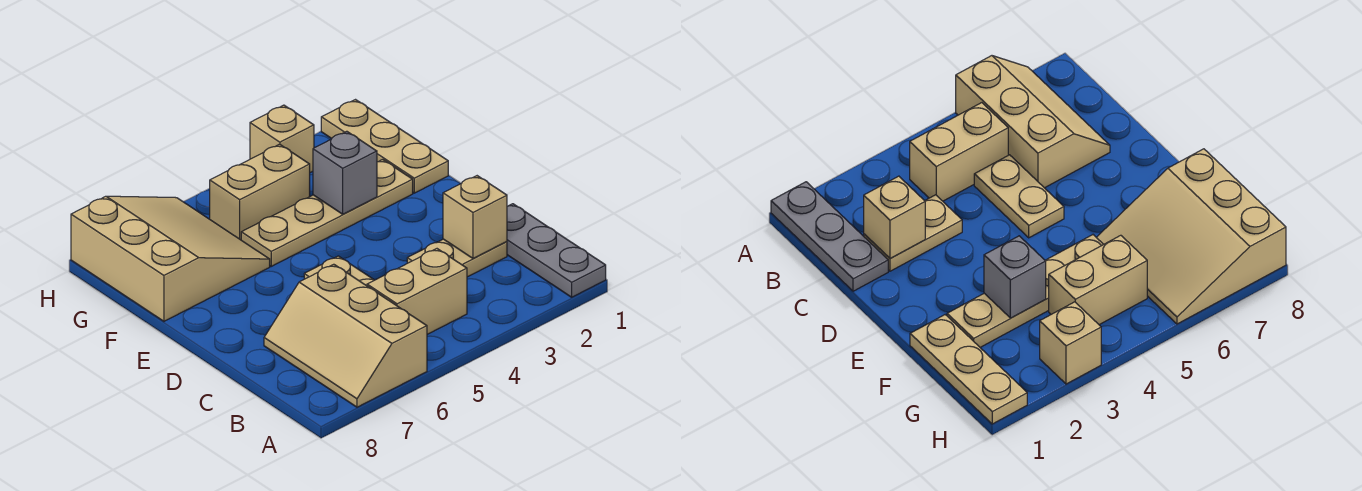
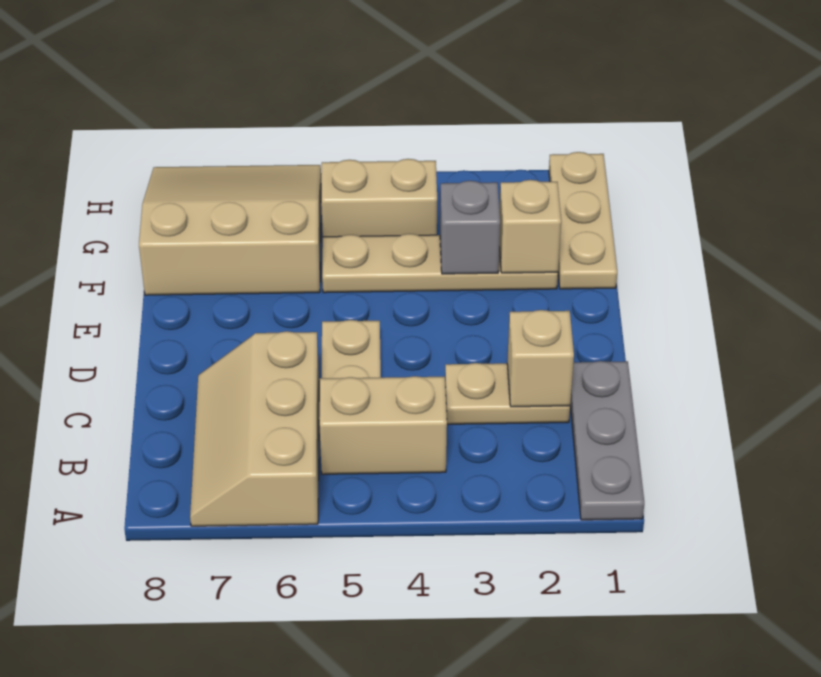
tan slope F6:H8 level 1 top 8 -> tan slope F6:H8 level 1 top F
tan brick H3 level 1 -> tan brick F2 level 2

